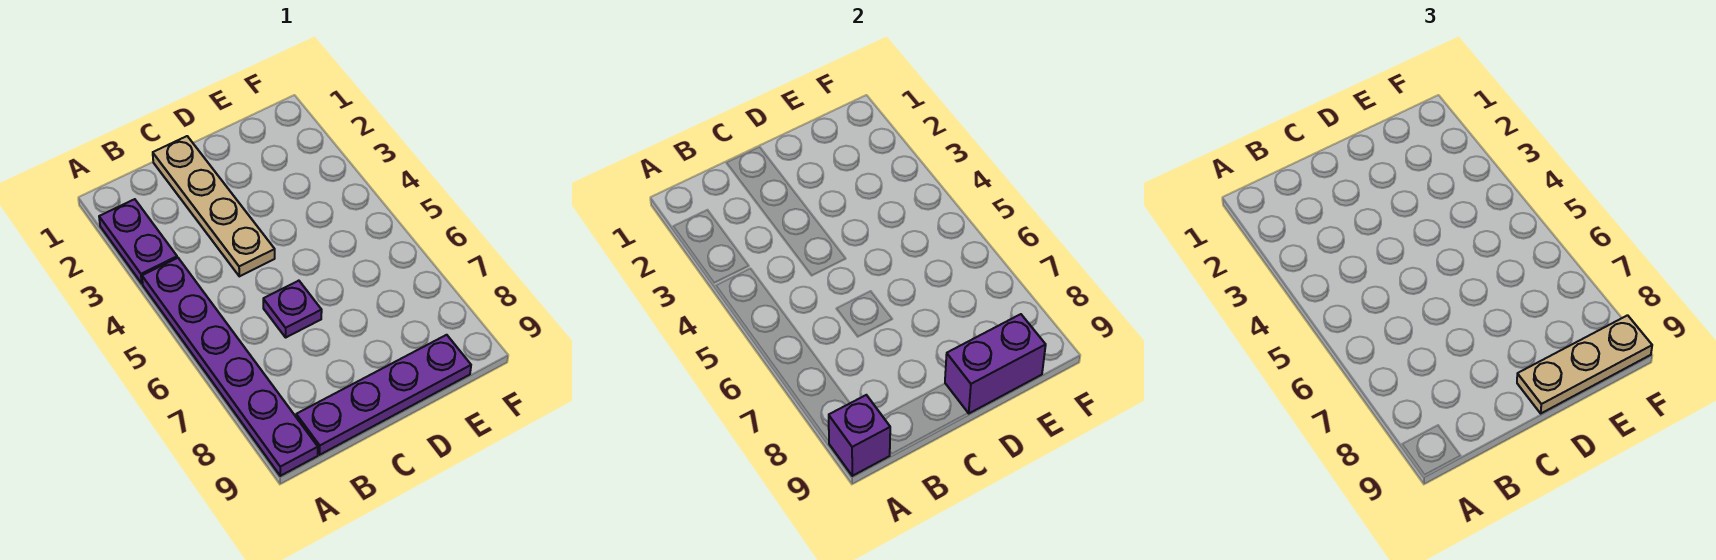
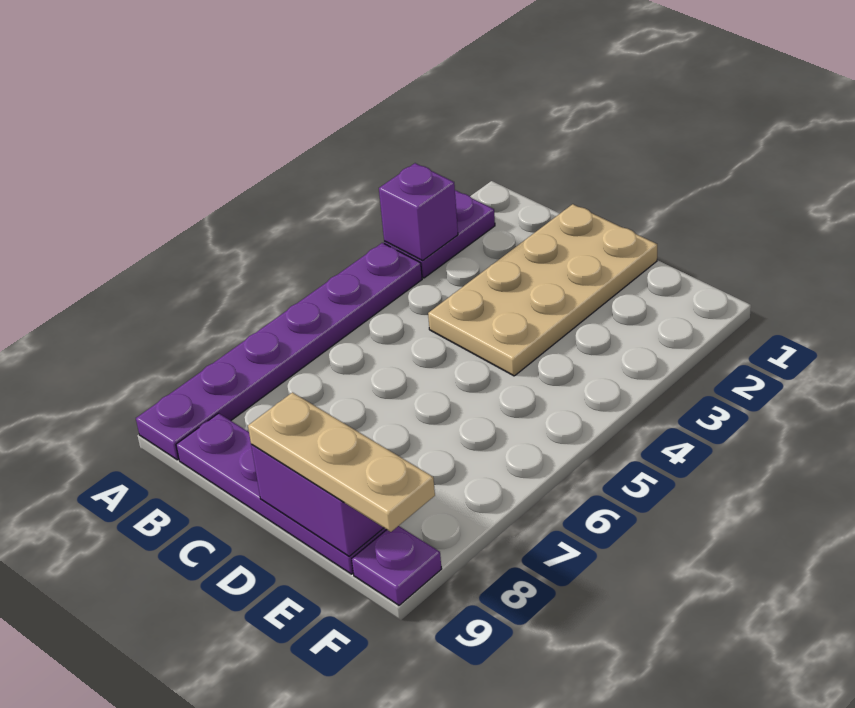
purple brick A9 level 2 -> purple brick A3 level 2
tan plate C1:C4 level 1 -> tan plate C1:D4 level 1
purple plate C6 level 1 -> purple plate F9 level 1

